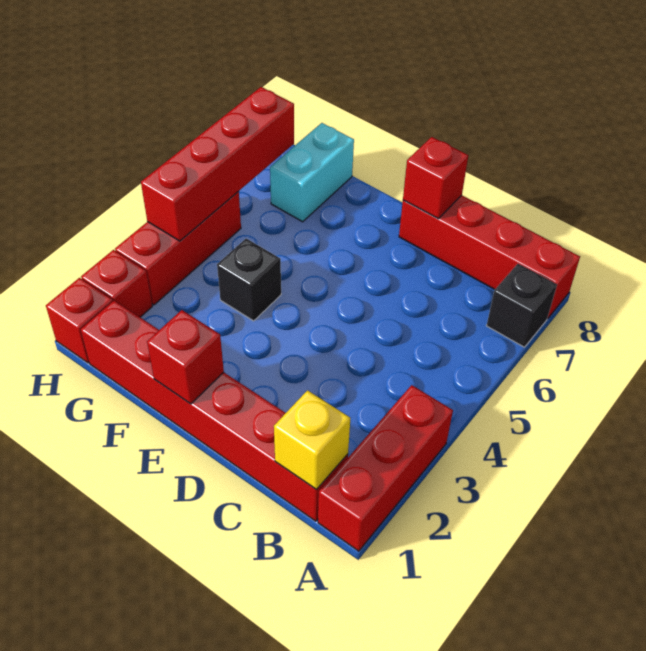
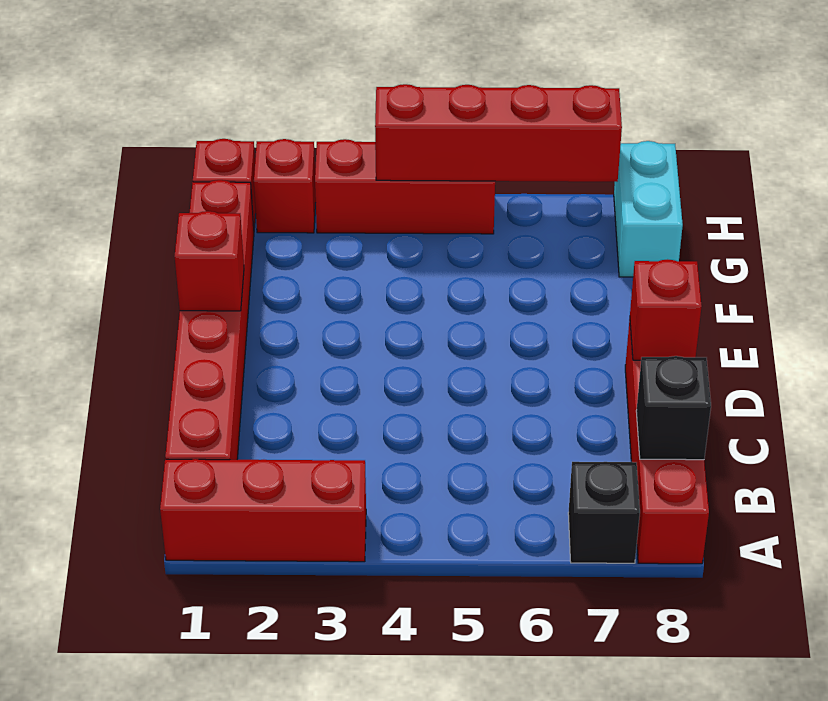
yellow brick B1 level 2 -> none
black brick F4 level 1 -> black brick B8 level 2
cyan brick G7:G8 level 1 -> cyan brick G8:H8 level 1

